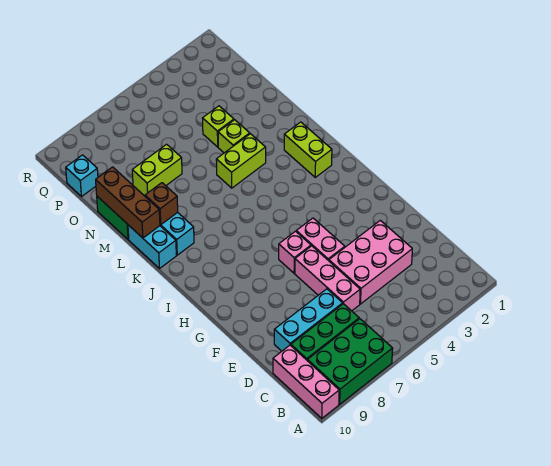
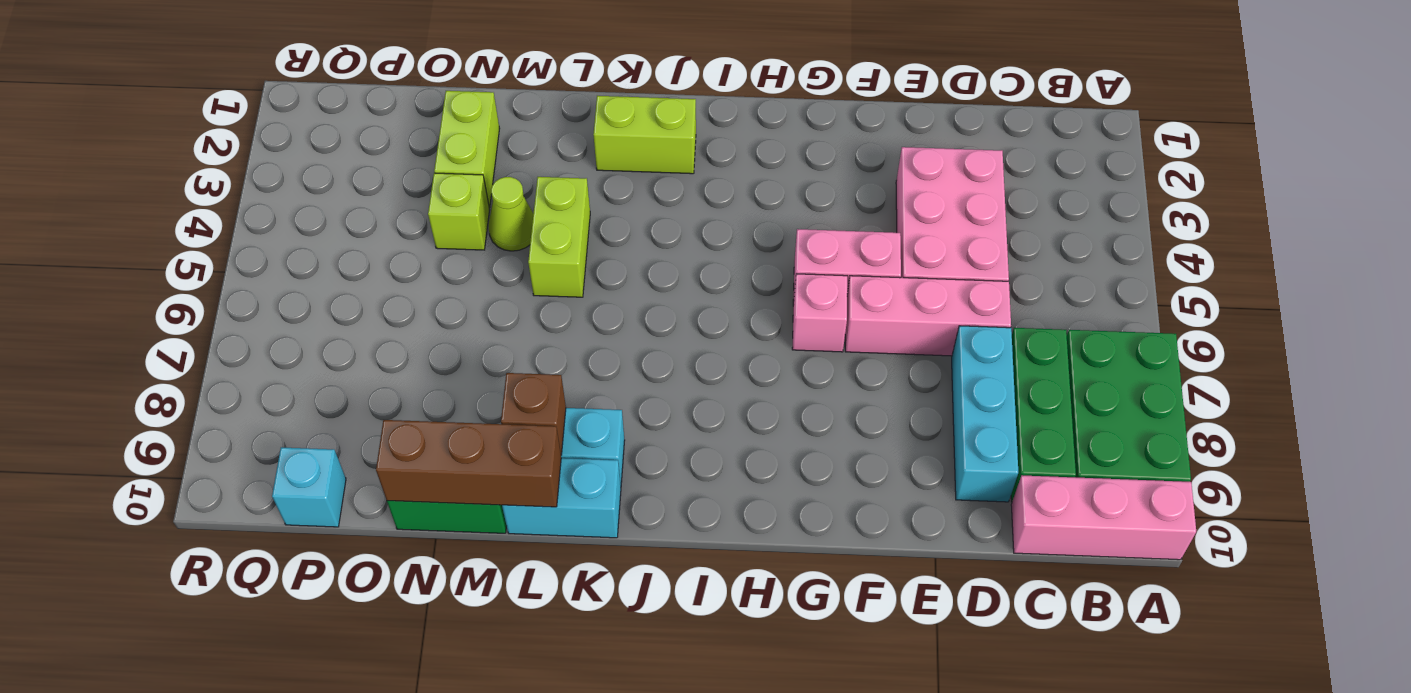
lime brick M4 level 1 -> lime cone M4 level 1
lime brick N7:N8 level 1 -> lime brick N2:N3 level 1

